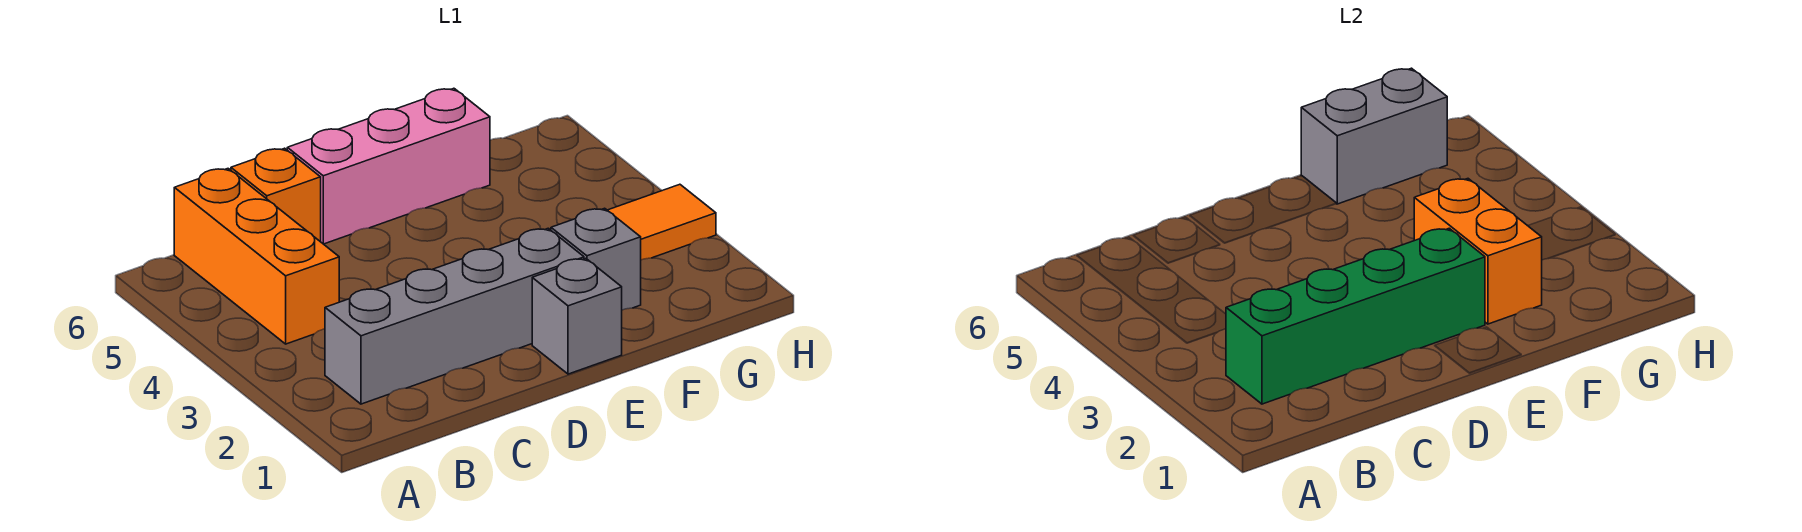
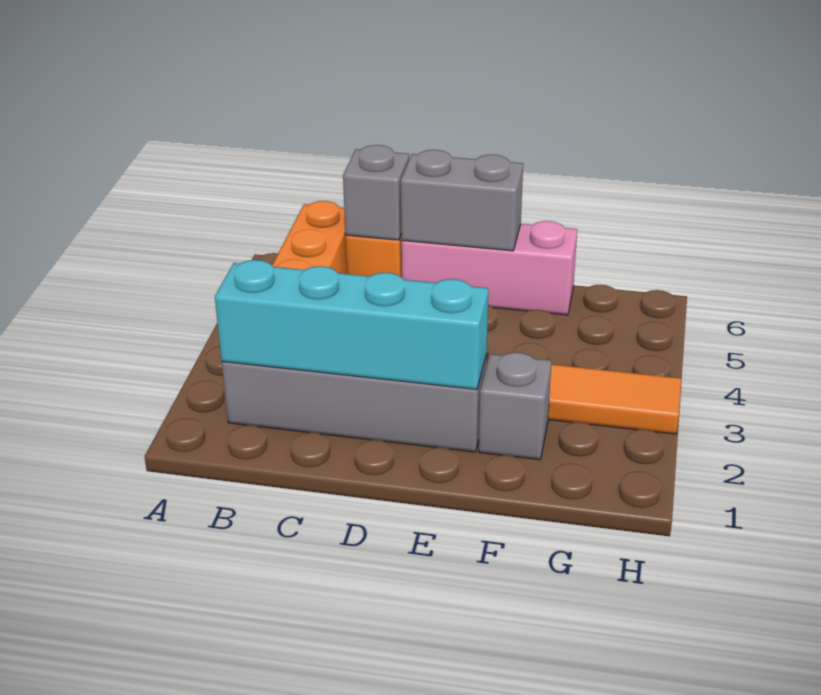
green brick B2:E2 level 2 -> cyan brick B2:E2 level 2
grey brick E1 level 1 -> grey brick C6 level 2
orange brick F2:F3 level 2 -> none
grey brick F6:G6 level 2 -> grey brick D6:E6 level 2

